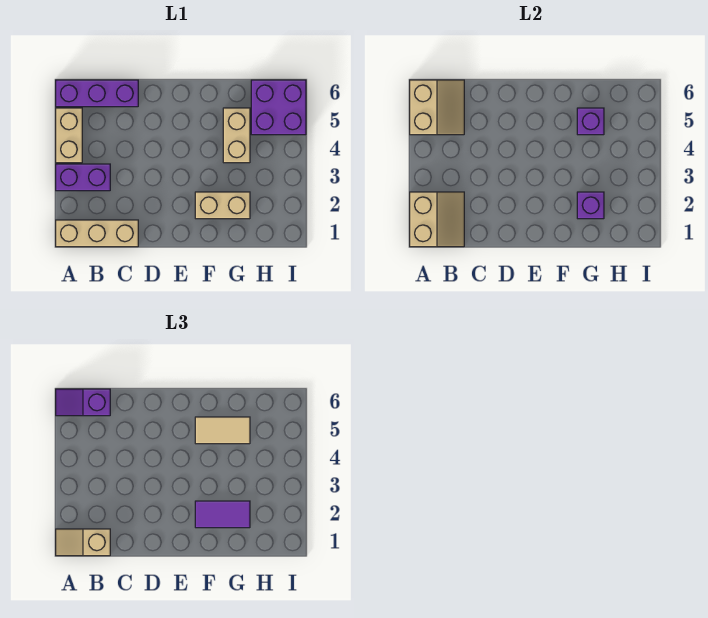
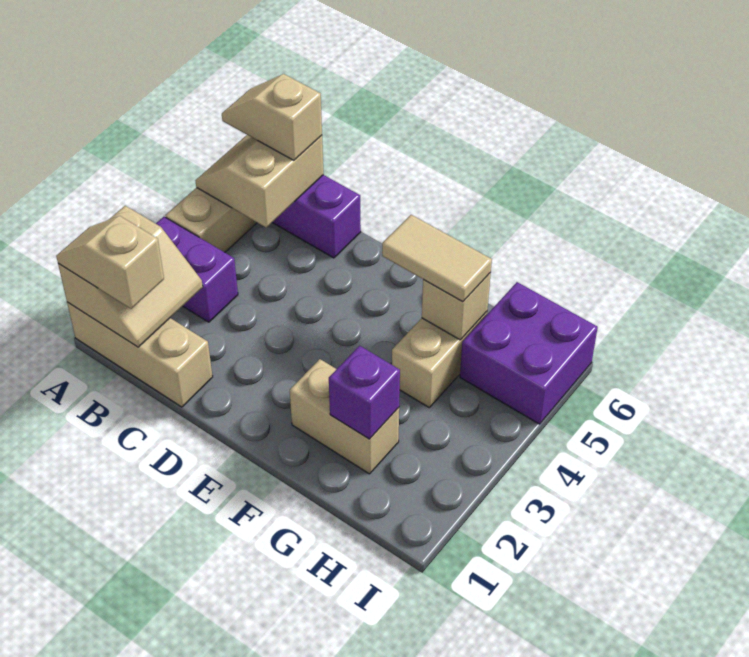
tan slope A5:B6 level 2 top A -> tan slope A5:B6 level 2 top B
purple slope A6:B6 level 3 top B -> tan slope A6:B6 level 3 top B
purple tile F2:G2 level 3 -> none
purple brick G5 level 2 -> tan brick G5 level 2

